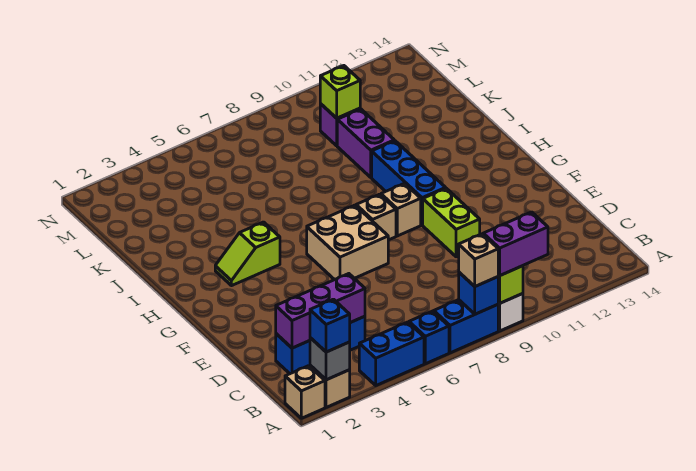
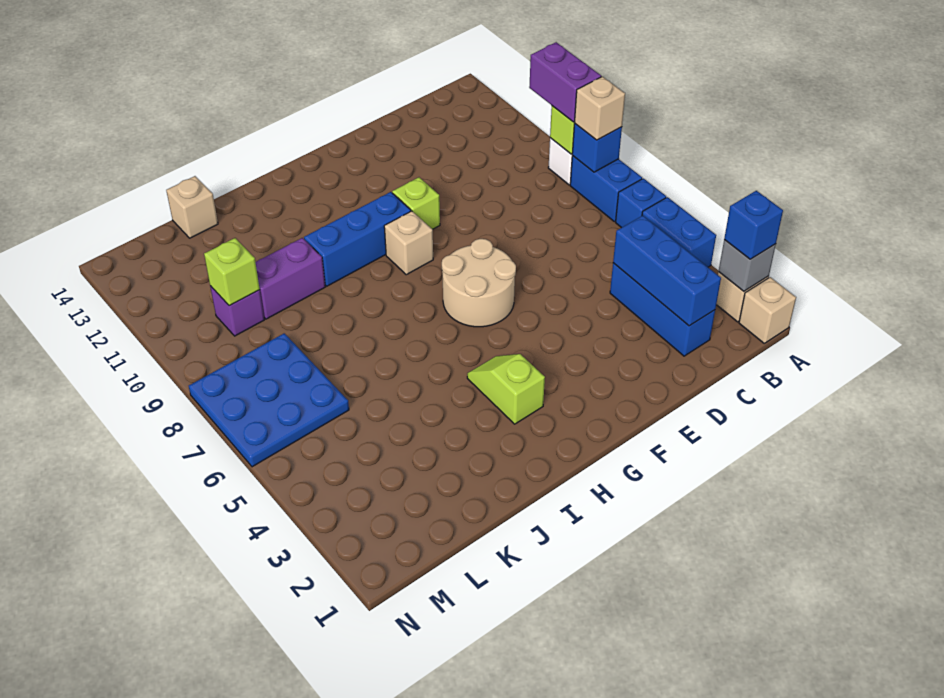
purple brick C2:C4 level 2 -> blue brick C2:C4 level 2
lime brick E10:F10 level 1 -> lime brick F10 level 1
tan brick F6:G7 level 1 -> tan round brick F6:G7 level 1
tan brick G8 level 1 -> tan brick K14 level 1
lime slope H3:H4 level 1 top 4 -> lime slope H3:H4 level 1 top 3
none -> blue plate L6:N8 level 1

